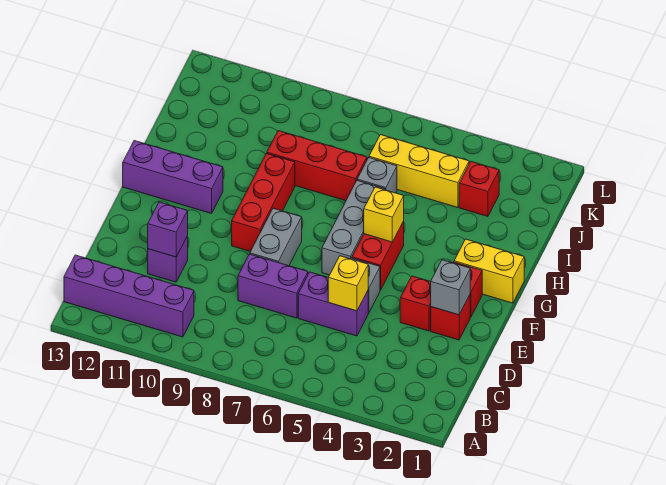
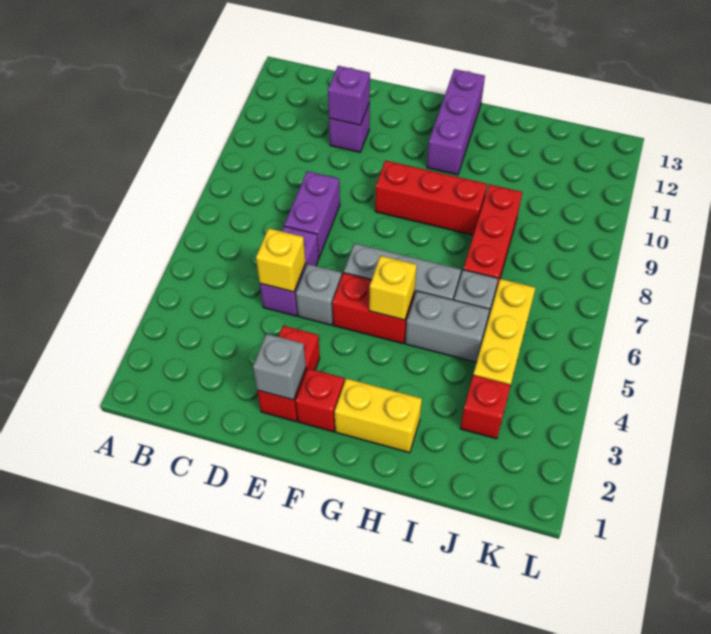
purple brick B10:B13 level 1 -> none
grey brick E8:F8 level 1 -> grey brick H5:I5 level 1
yellow brick G1:G2 level 1 -> yellow brick G2:H2 level 1

